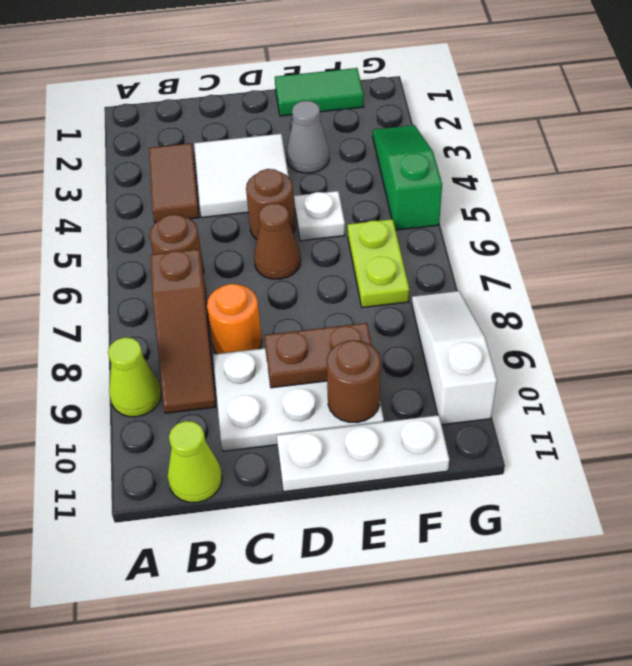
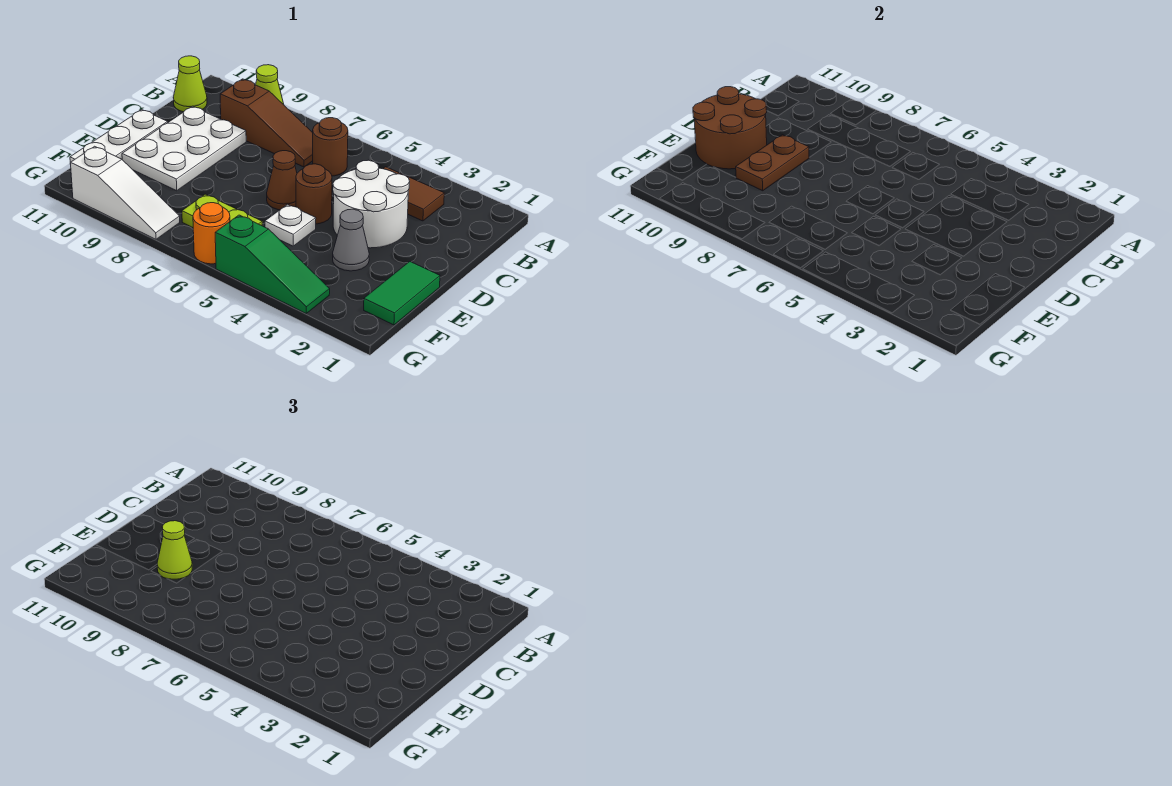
brown slope B7:B9 level 1 top 7 -> brown slope B7:B9 level 1 top 9
white tile C3:D4 level 1 -> white round brick C3:D4 level 1
orange round brick C8 level 1 -> orange round brick G6 level 1
none -> lime cone E9 level 3
brown round brick E10 level 2 -> brown round brick D10:E11 level 2

